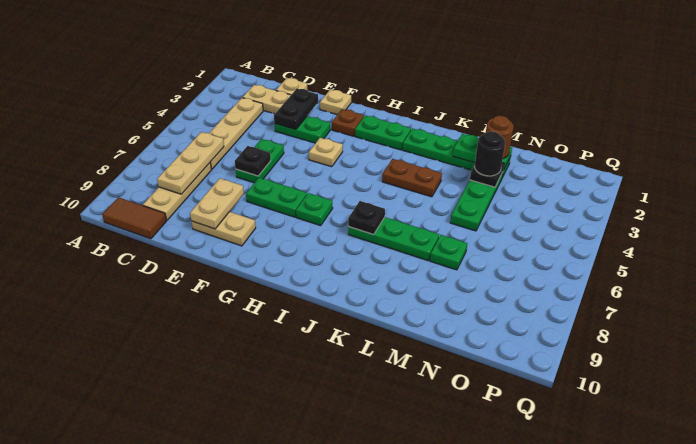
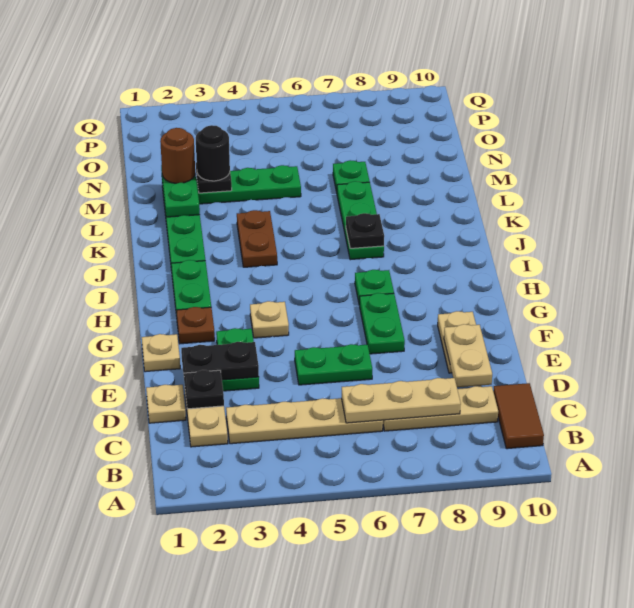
black plate E6 level 2 -> black plate D2 level 2
tan plate E8:E9 level 2 -> tan plate D9:E9 level 2

